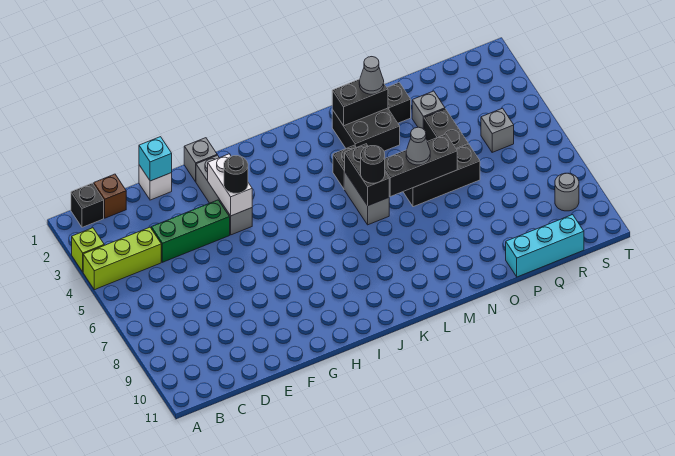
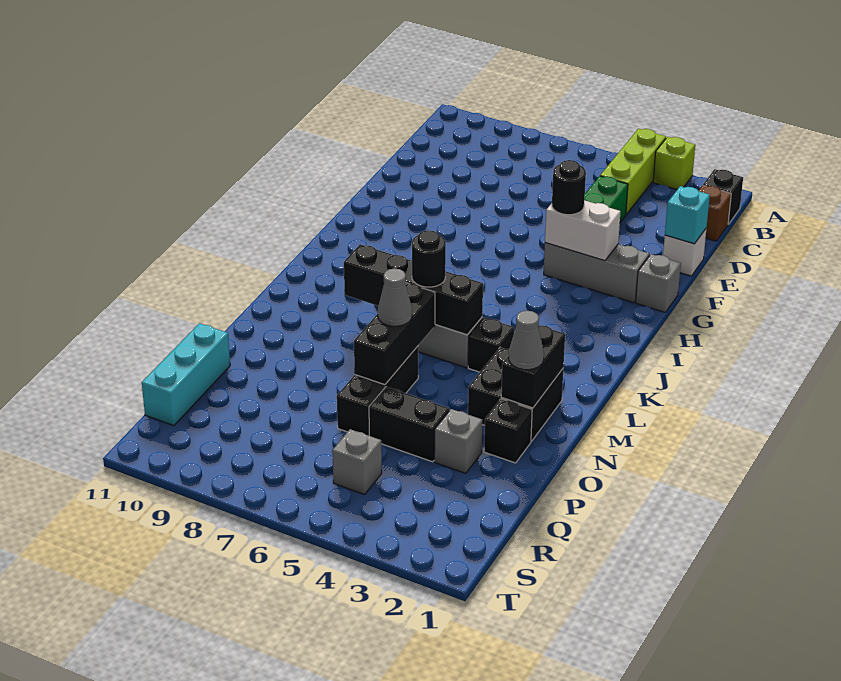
black brick L5:L6 level 2 -> black brick L5:L8 level 2
grey round brick S9 level 1 -> none

